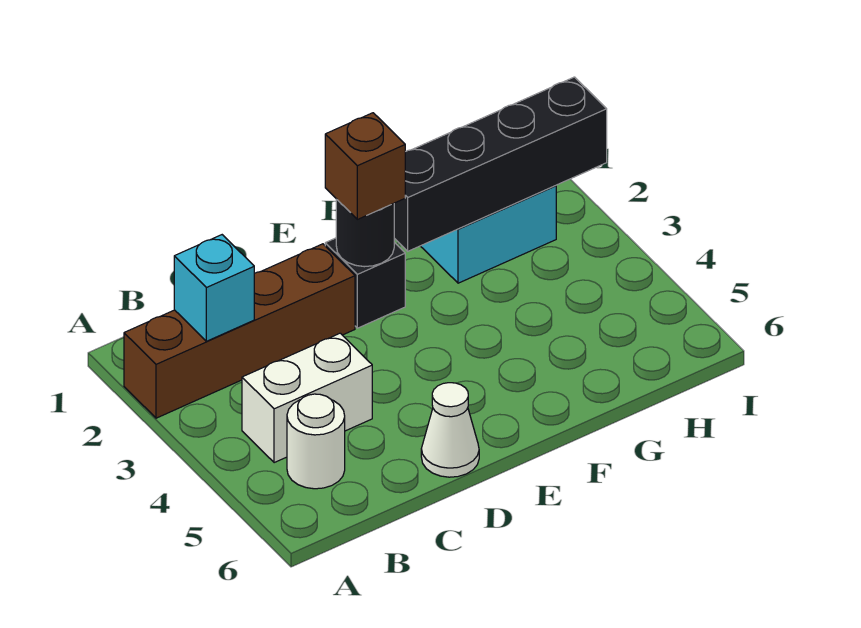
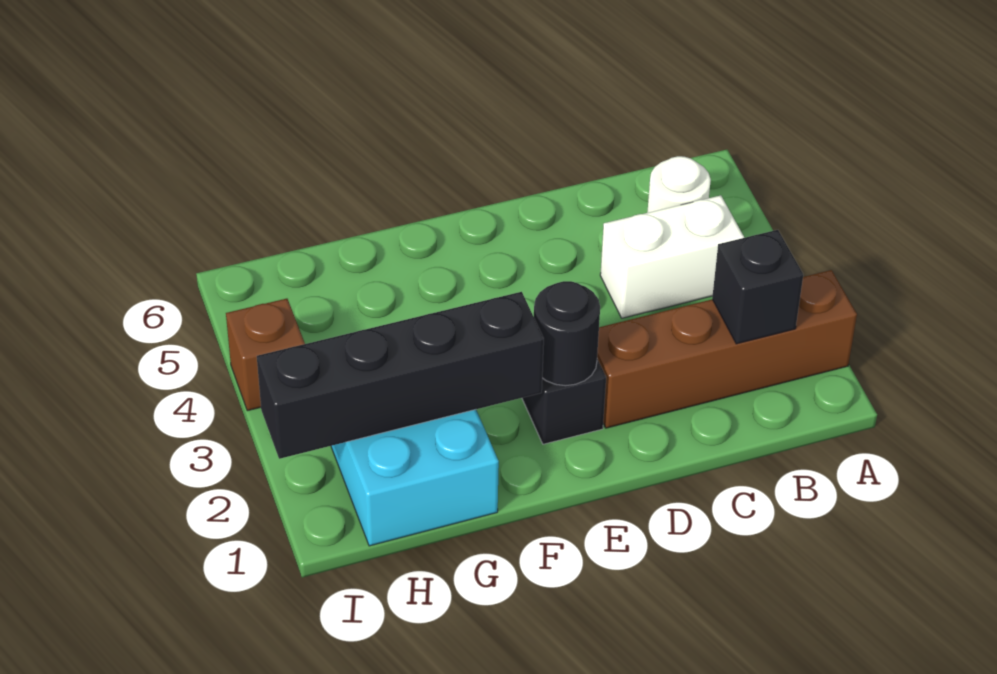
cyan brick B2 level 2 -> black brick B2 level 2
white cone D6 level 1 -> none
brown brick E2 level 3 -> brown brick I4 level 1

